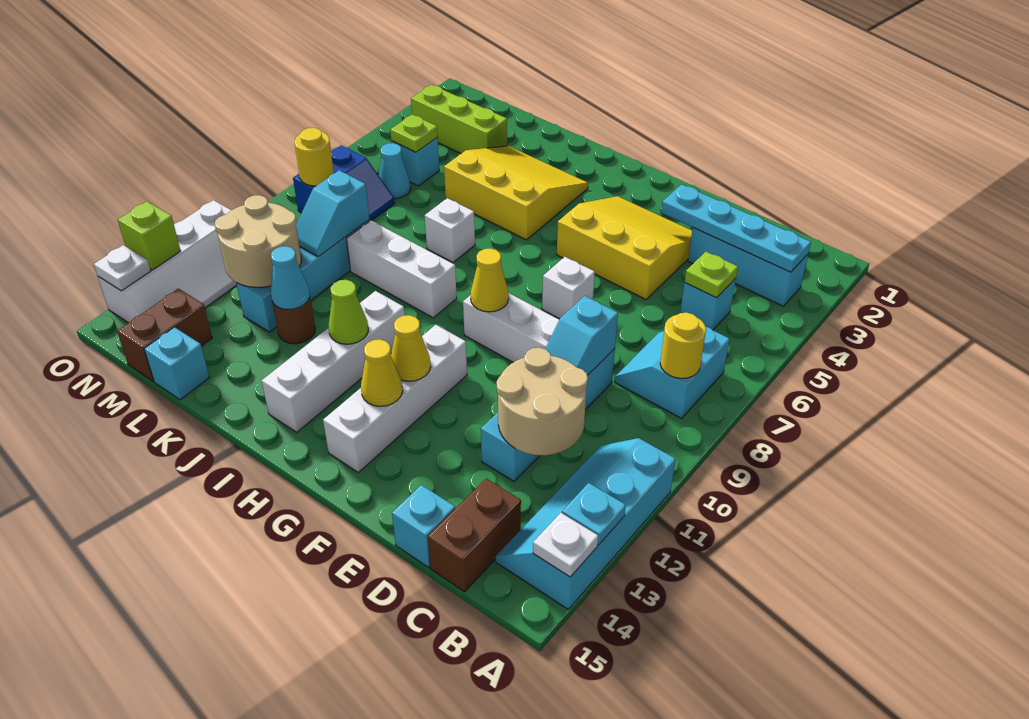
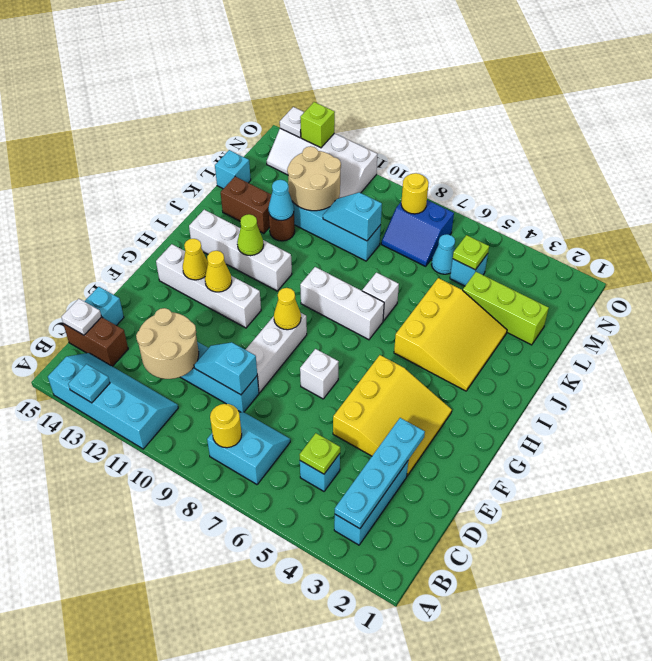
white plate A14 level 2 -> white plate C15 level 2
white brick I9:K9 level 1 -> white brick I7:I9 level 1
lime brick L3:N3 level 1 -> lime brick L2:L4 level 1
brown brick M14:M15 level 1 -> brown brick K13:K14 level 1

